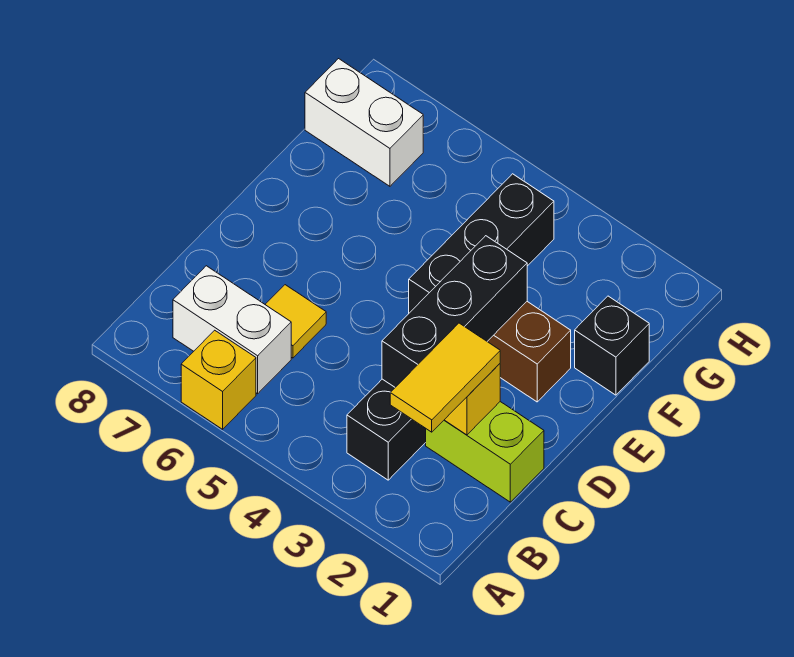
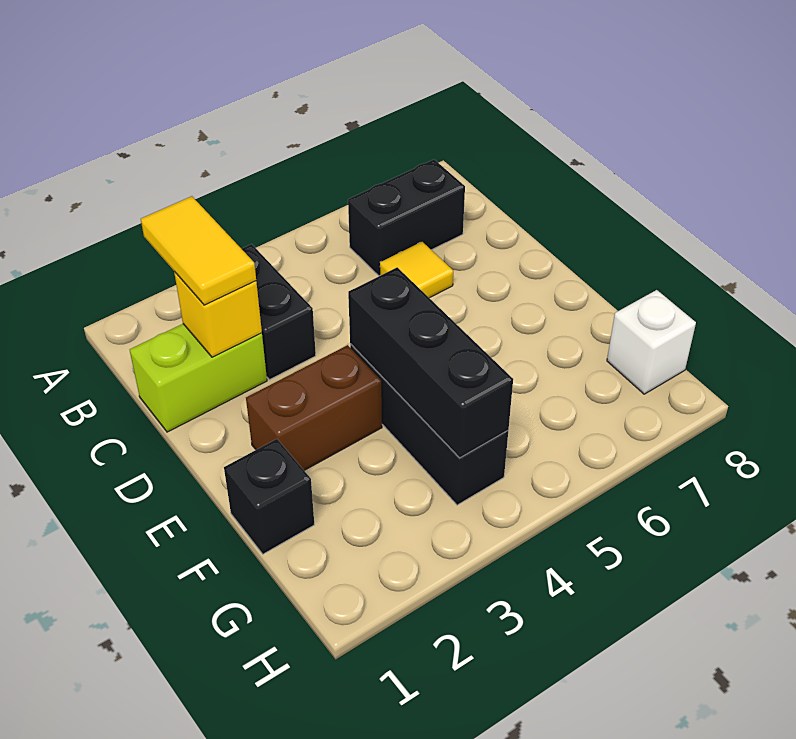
yellow brick A6 level 1 -> none
white brick B6:B7 level 1 -> black brick B6:B7 level 1
black brick C3:E3 level 2 -> black brick E4:G4 level 2
white brick G7:G8 level 1 -> white brick G8 level 1

